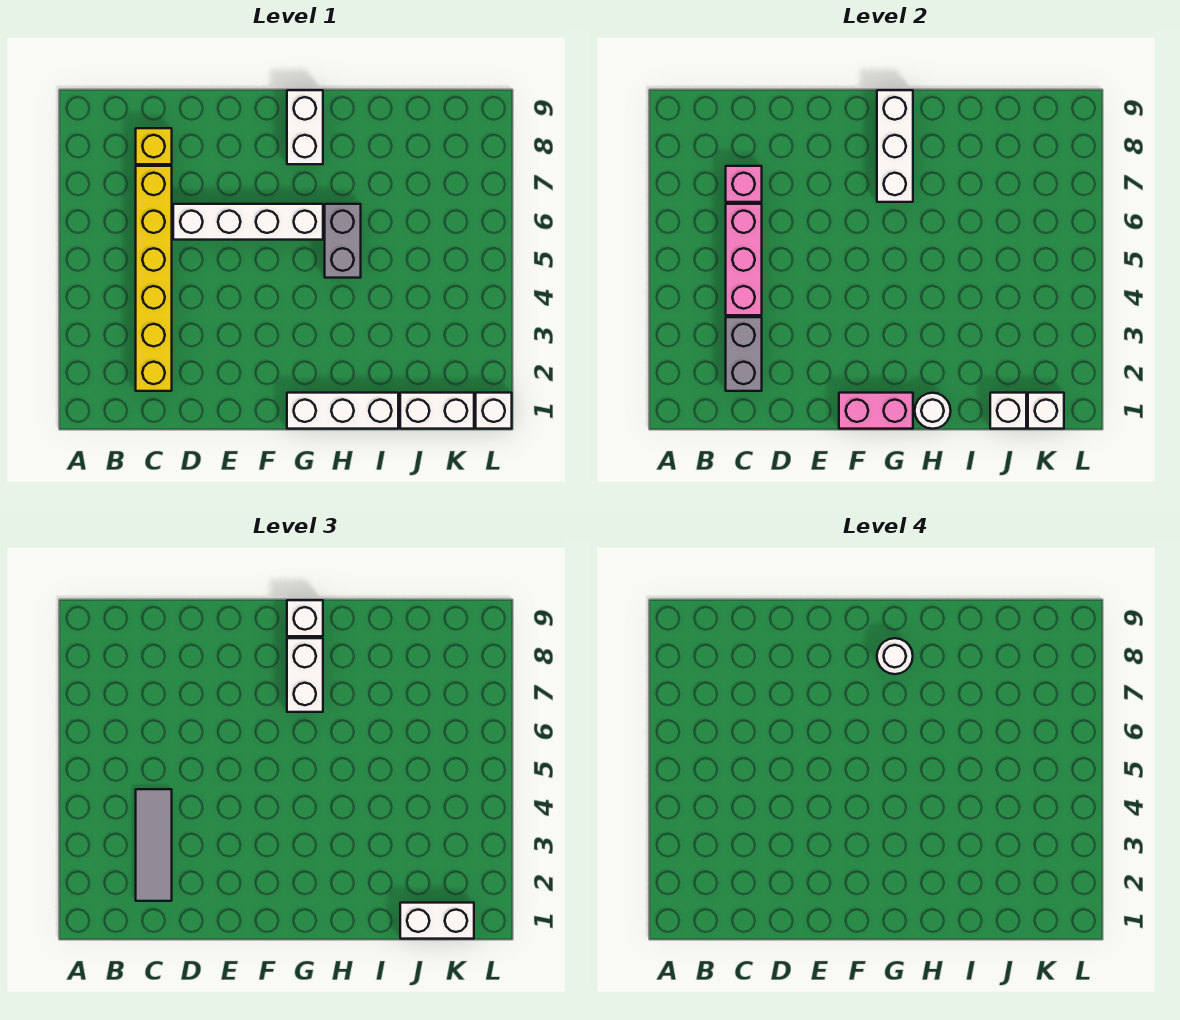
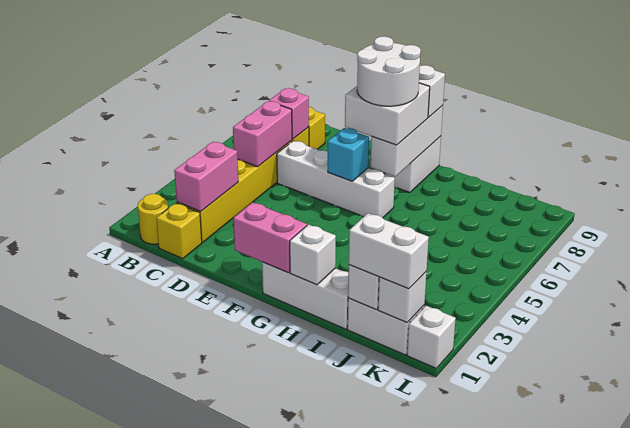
none -> yellow round brick B1 level 1
none -> yellow brick C1 level 1
grey brick C2:C3 level 2 -> pink brick C2:C3 level 2
grey tile C2:C4 level 3 -> none
pink brick C4:C6 level 2 -> pink brick C5:C6 level 2
none -> cyan brick F6 level 2
white brick G7:G8 level 3 -> white brick F7:G8 level 3
white round brick G8 level 4 -> white round brick F7:G8 level 4
white round brick H1 level 2 -> white brick H1 level 2
grey brick H5:H6 level 1 -> none

